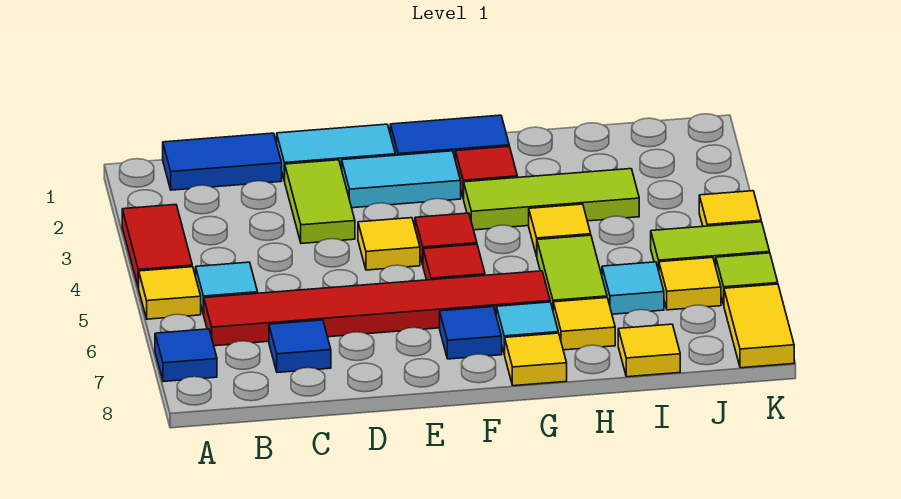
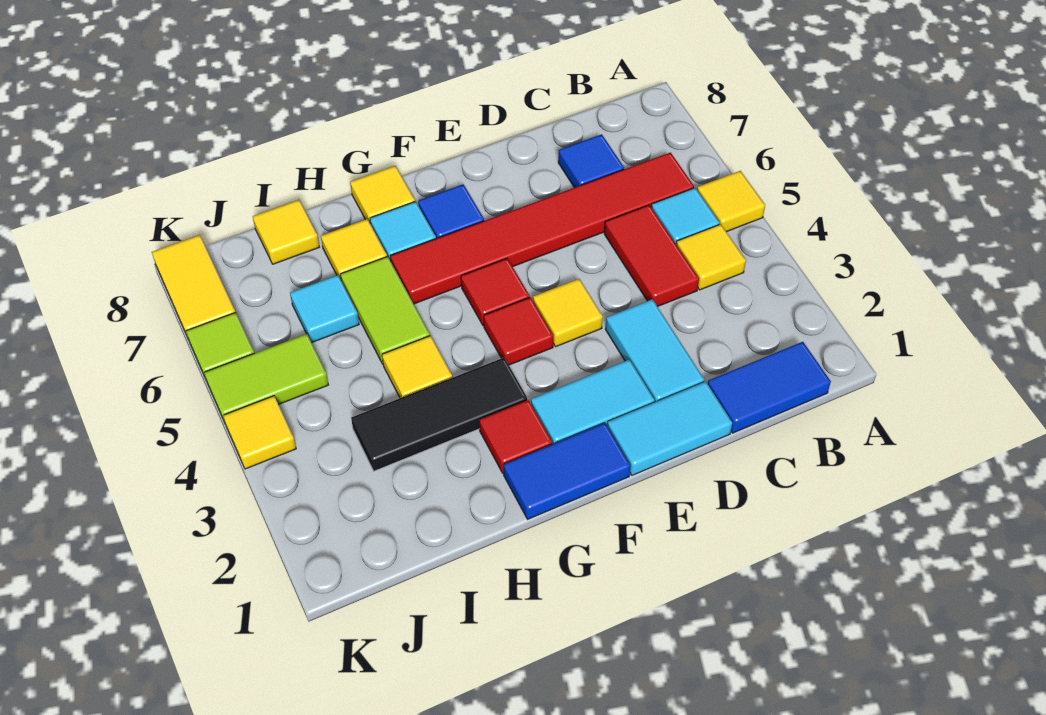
red tile A3:A4 level 1 -> red tile C4:C5 level 1
blue tile A7 level 1 -> none
lime tile D2:D3 level 1 -> cyan tile D2:D3 level 1
lime tile G3:I3 level 1 -> black tile G3:I3 level 1
yellow tile J6 level 1 -> yellow tile B4 level 1

